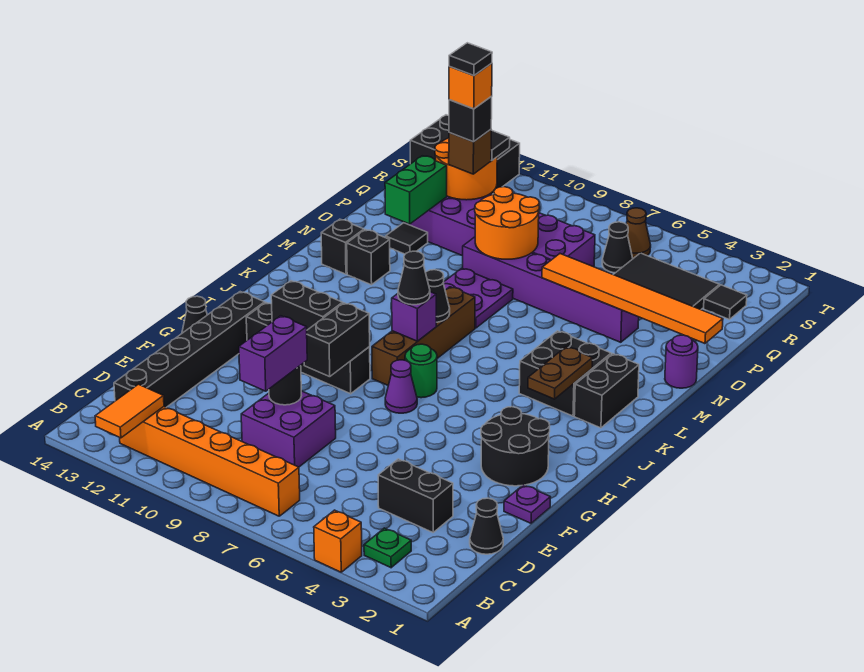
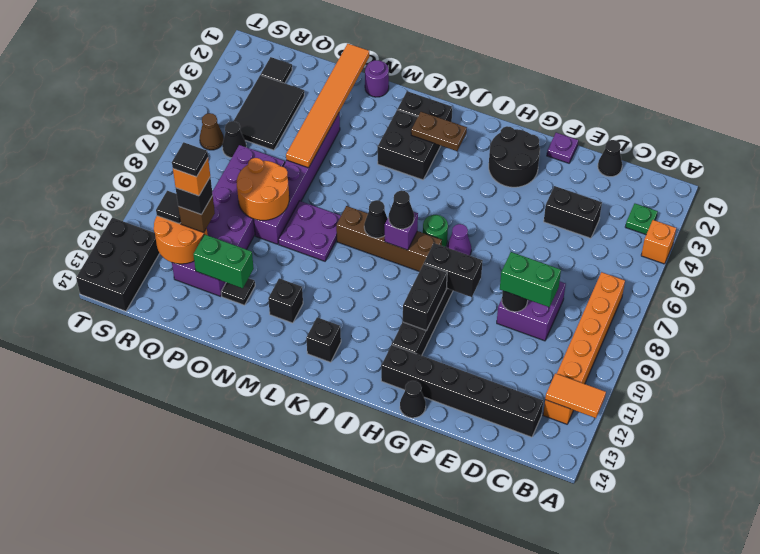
black brick D3:D4 level 1 -> black brick D4:E4 level 1
purple brick D9:E9 level 3 -> green brick D9:E9 level 3
black brick M13 level 1 -> black brick K13 level 1

